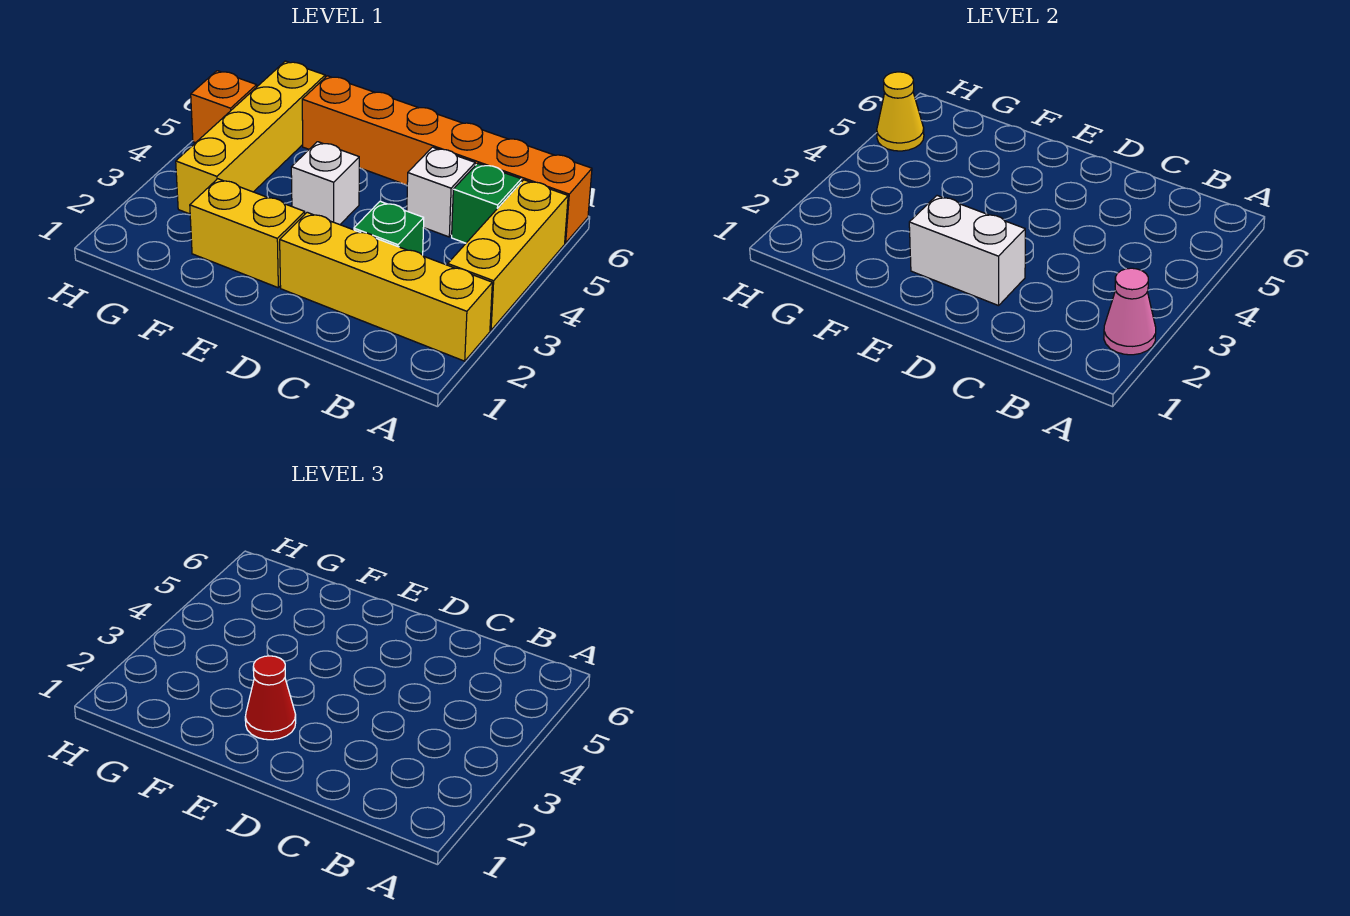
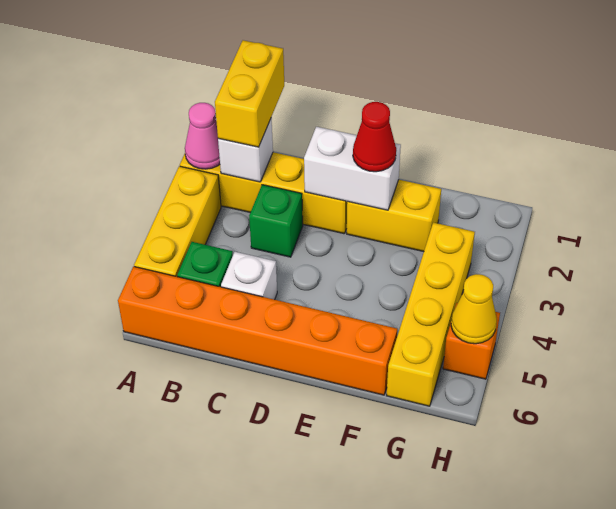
none -> yellow brick B1:B2 level 3
white brick E4 level 1 -> white brick B2 level 2

